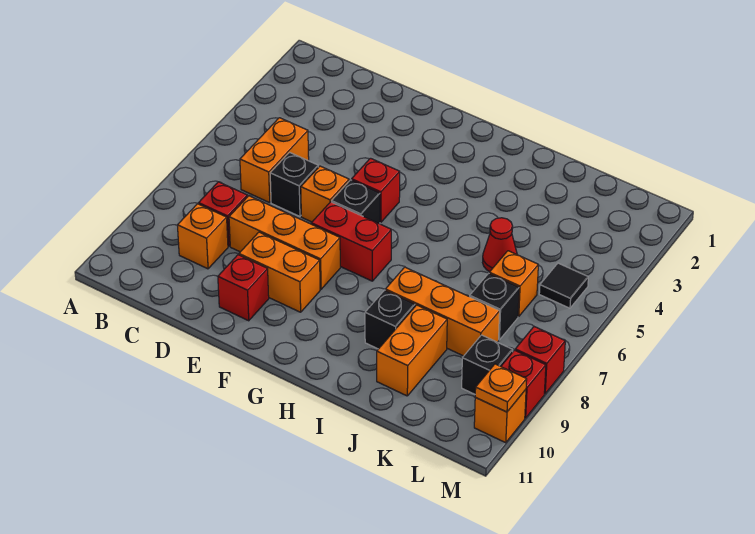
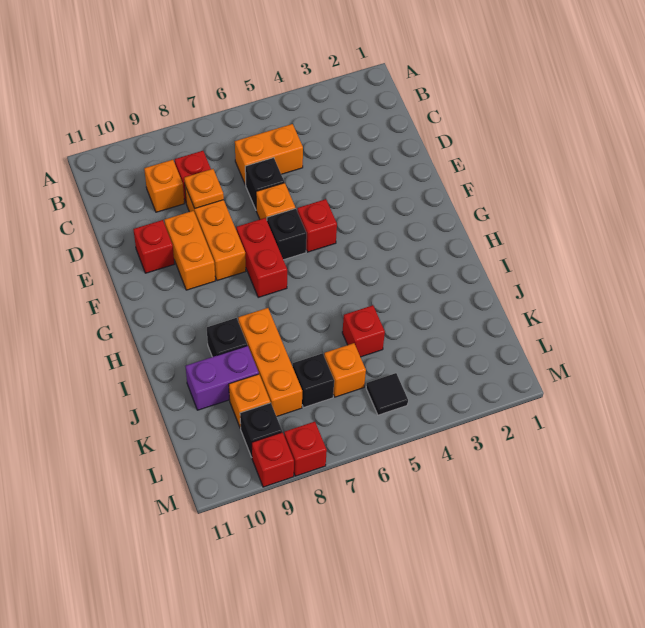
red cone J5 level 1 -> red brick J5 level 1
orange brick J9:J10 level 1 -> purple brick J9:J10 level 1
orange brick M10 level 1 -> orange brick K9 level 1
orange plate M10 level 2 -> orange plate D8 level 2

